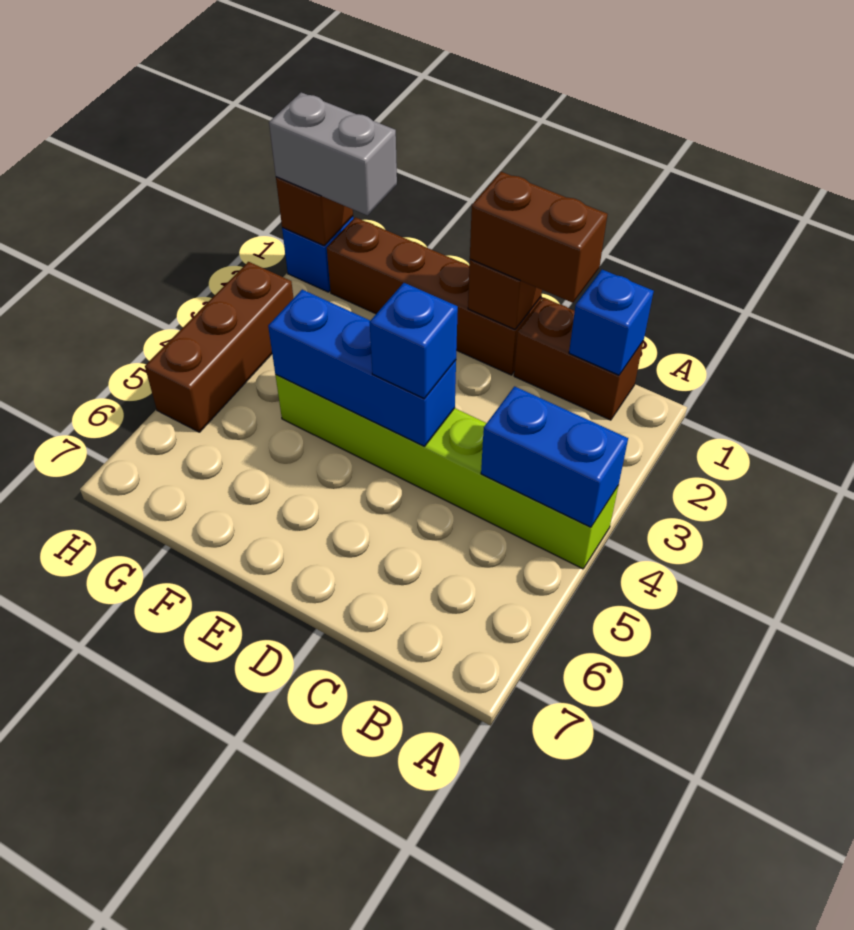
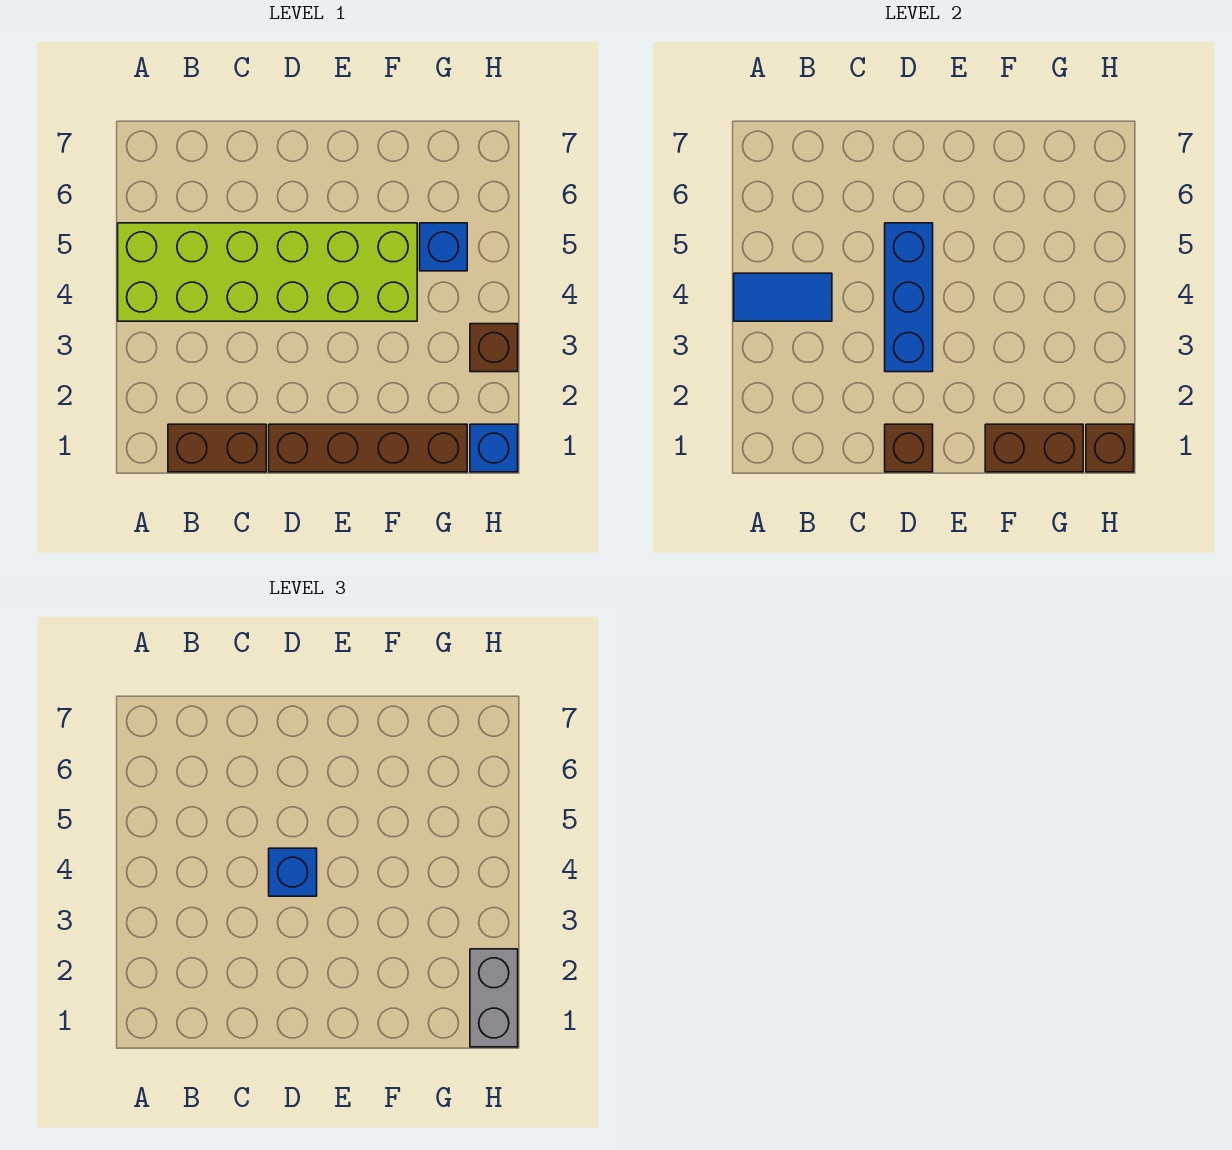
lime brick A4:F4 level 1 -> lime brick A4:F5 level 1
blue brick A4:B4 level 2 -> blue tile A4:B4 level 2
blue brick B1 level 2 -> blue brick G5 level 1
brown brick C1:D1 level 3 -> brown brick F1:G1 level 2
blue brick D4:F4 level 2 -> blue brick D3:D5 level 2
grey brick G1:H1 level 3 -> grey brick H1:H2 level 3
brown brick H3:H5 level 1 -> brown brick H3 level 1

